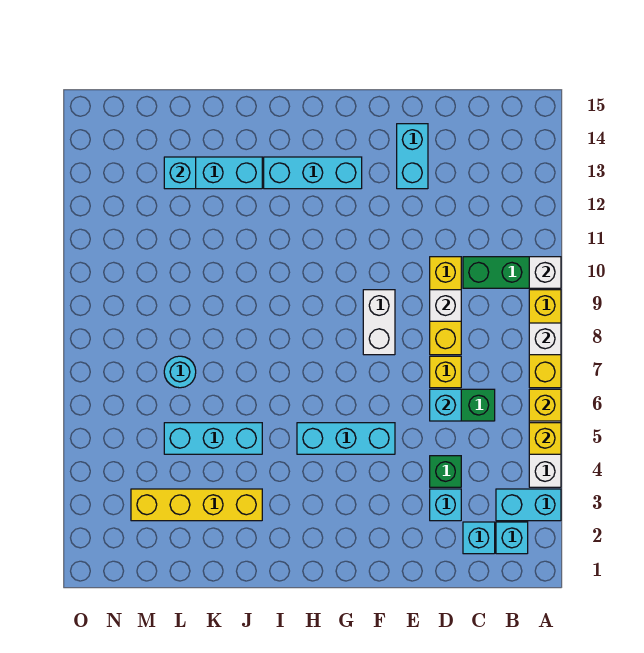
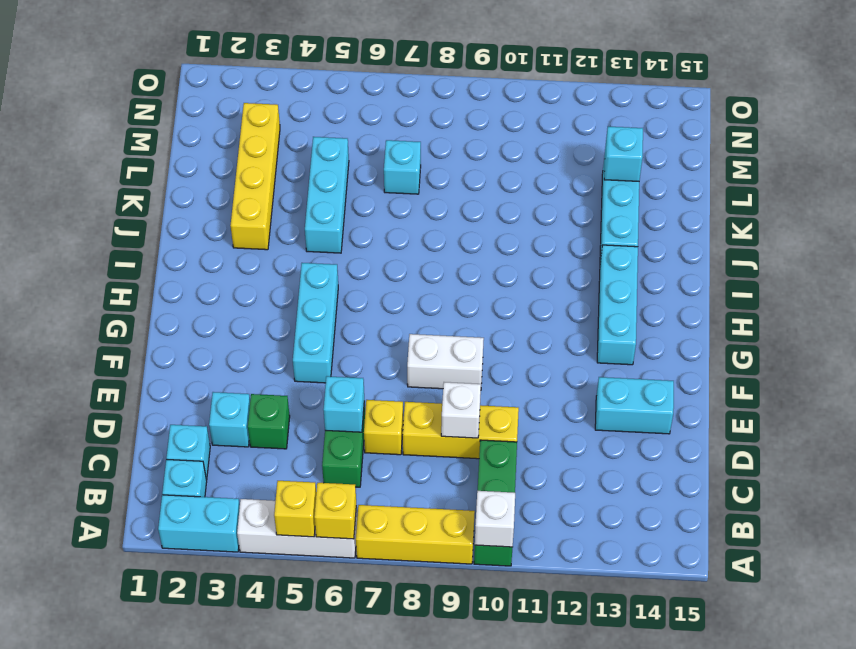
cyan brick A3:B3 level 1 -> cyan brick A2:A3 level 1
white brick A8 level 2 -> none
cyan round brick L7 level 1 -> cyan brick L7 level 1

